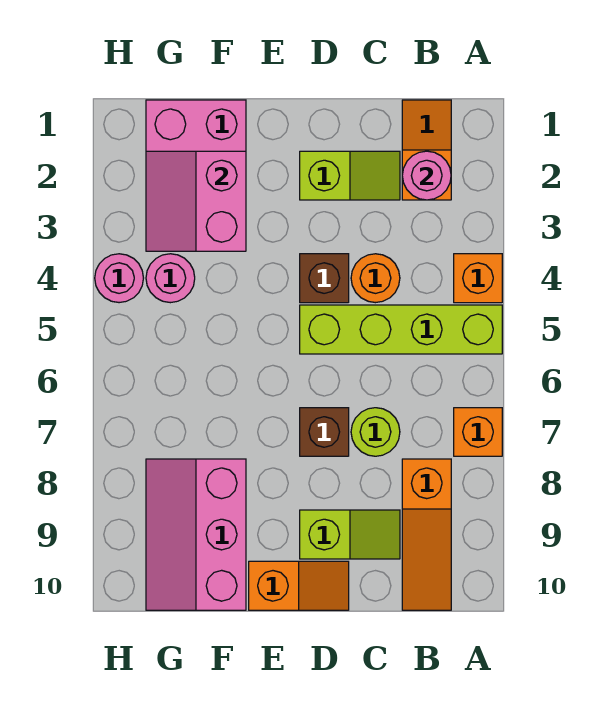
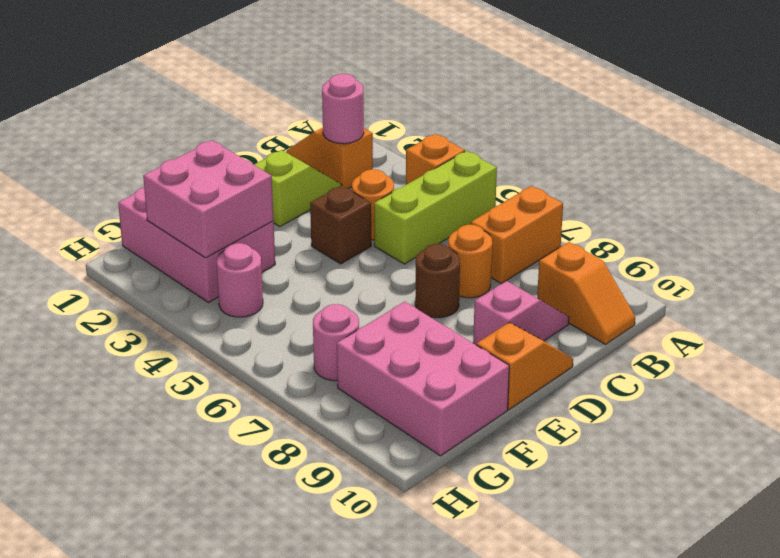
lime brick A5:D5 level 1 -> lime brick A5:C5 level 1
orange brick A7 level 1 -> orange brick A7:B7 level 1
orange slope B8:B10 level 1 top 8 -> orange slope B9:B10 level 1 top 9
lime round brick C7 level 1 -> orange round brick C7 level 1
lime slope C9:D9 level 1 top D -> pink slope C9:D9 level 1 top D
brown brick D7 level 1 -> brown round brick D7 level 1
pink slope F2:G3 level 2 top F -> pink brick F2:G3 level 2
pink slope F8:G10 level 1 top F -> pink brick F8:G10 level 1
pink round brick H4 level 1 -> pink round brick G7 level 1

